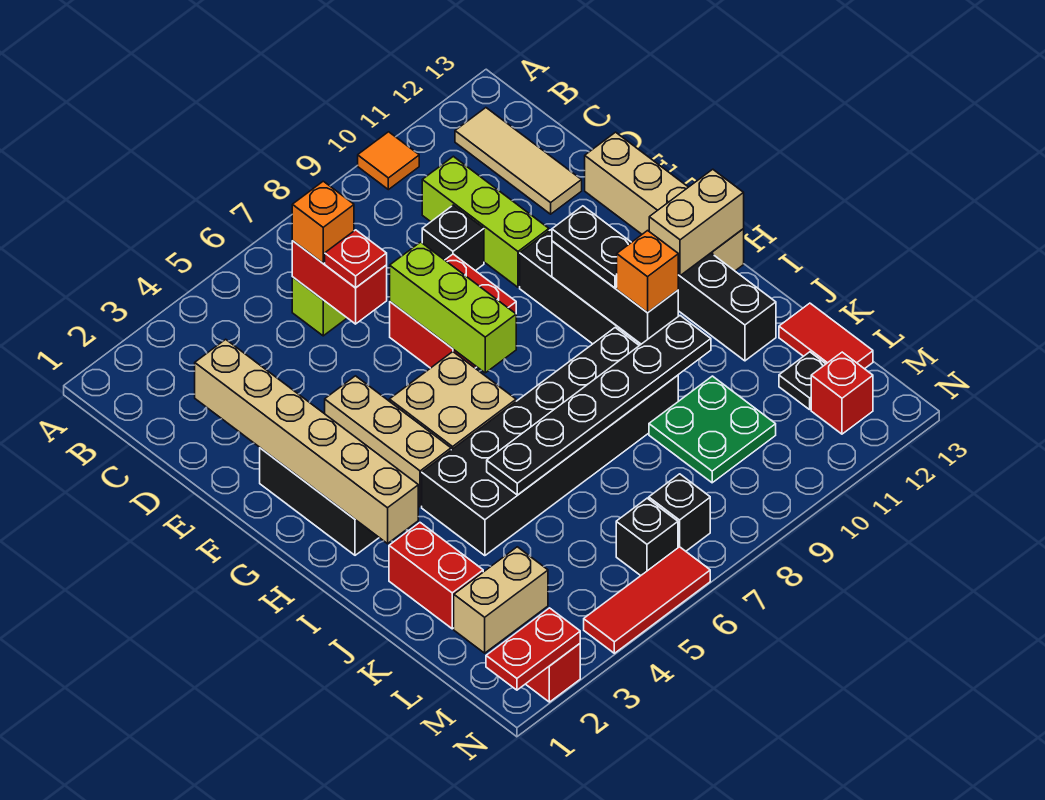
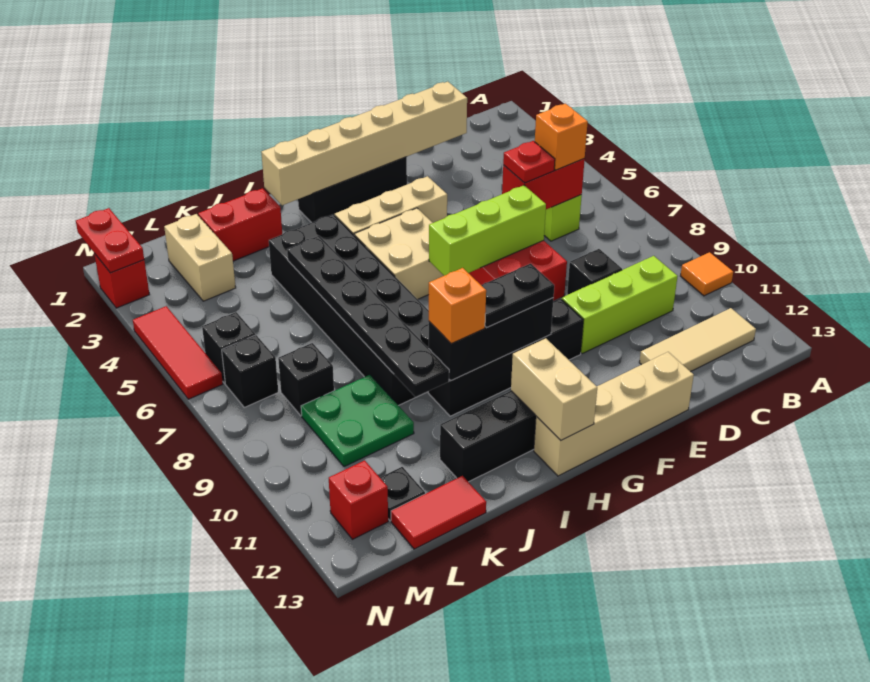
none -> black brick L8 level 1

